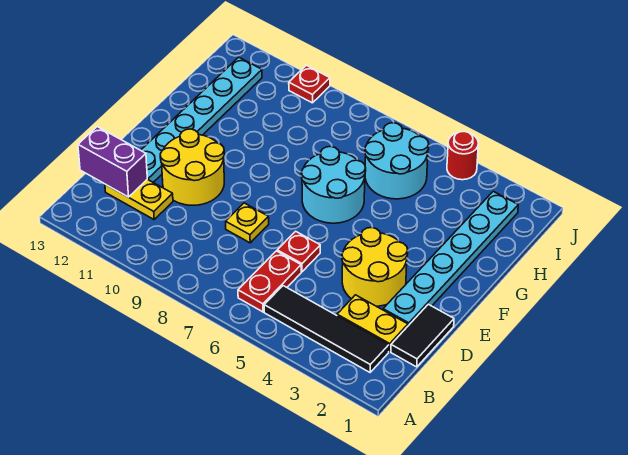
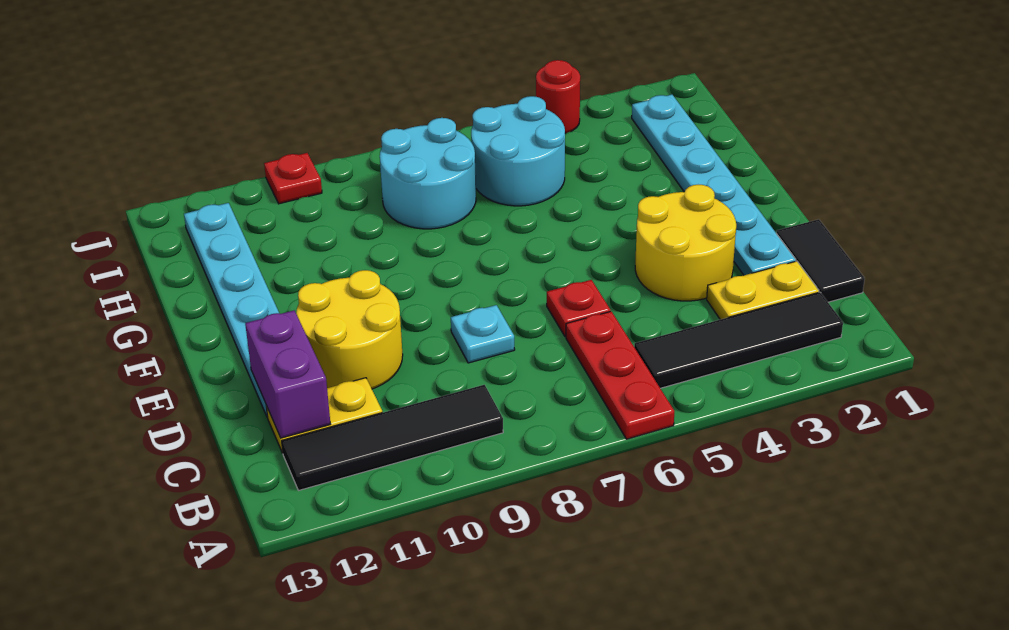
red plate B6:C6 level 1 -> red plate A6:C6 level 1
none -> black tile B9:B12 level 1
purple brick C12:C13 level 2 -> purple brick C12:D12 level 2
yellow plate D8 level 1 -> cyan plate D8 level 1
cyan round brick F6:G7 level 1 -> cyan round brick H7:I8 level 1

